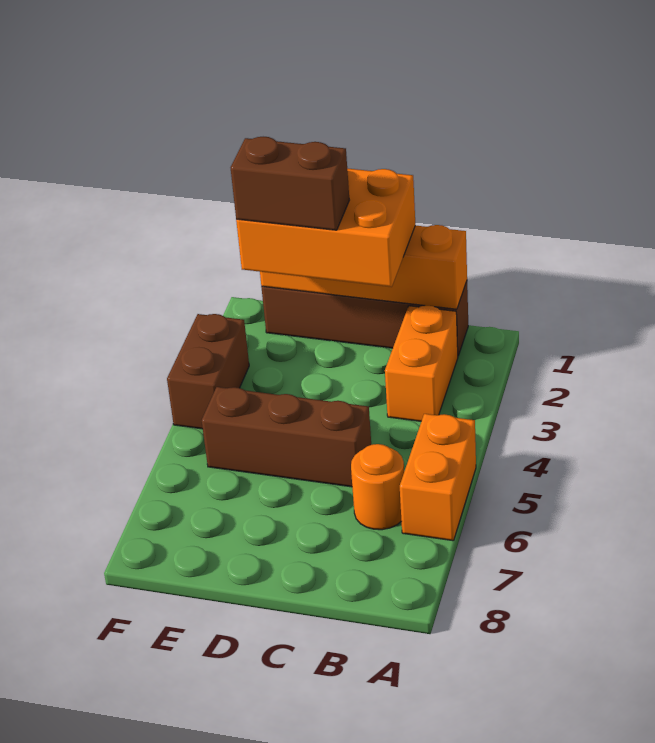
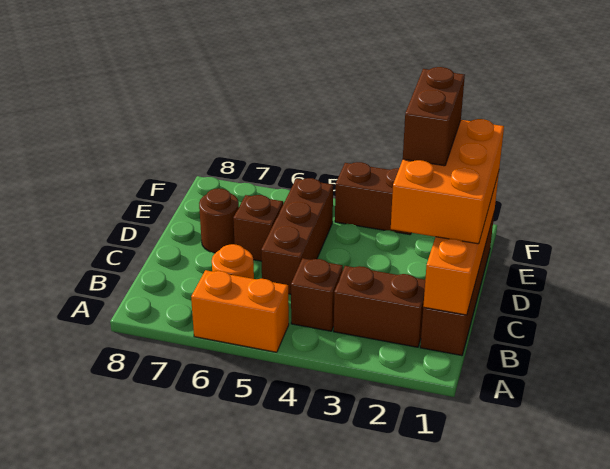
orange brick B2:B3 level 1 -> brown brick B2:B3 level 1
none -> brown brick B4 level 1
none -> brown brick D6 level 1
none -> brown round brick D7 level 1

